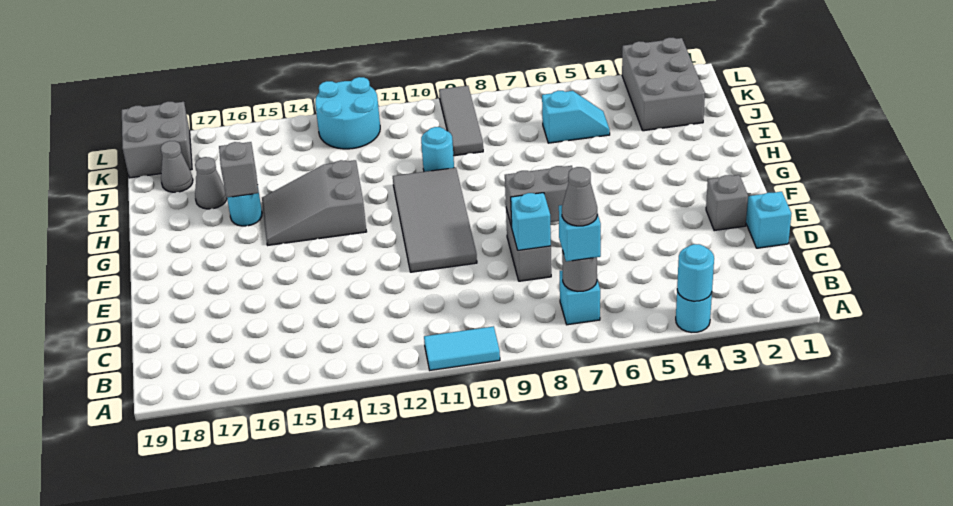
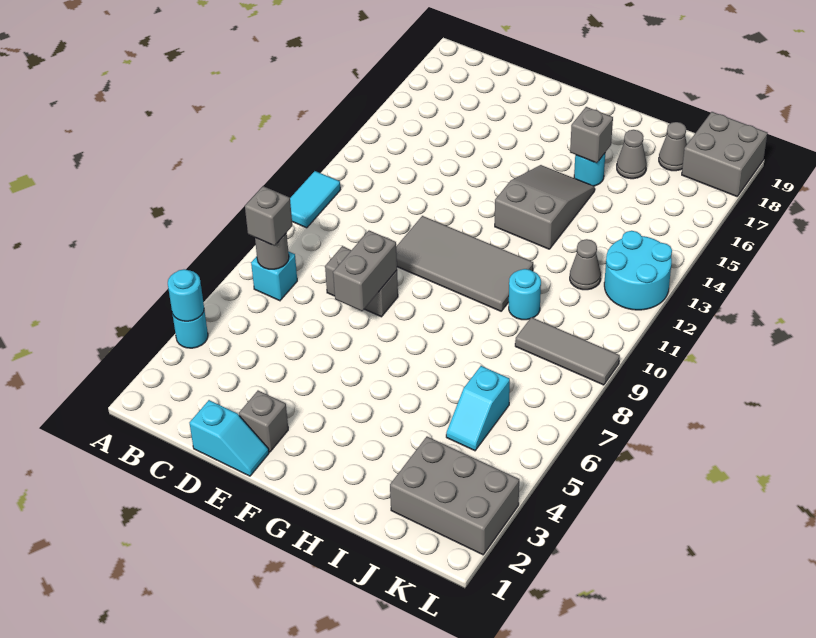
cyan brick B7 level 3 -> grey brick B7 level 3
grey cone B7 level 4 -> grey cone J12 level 1
cyan brick D8 level 2 -> none

